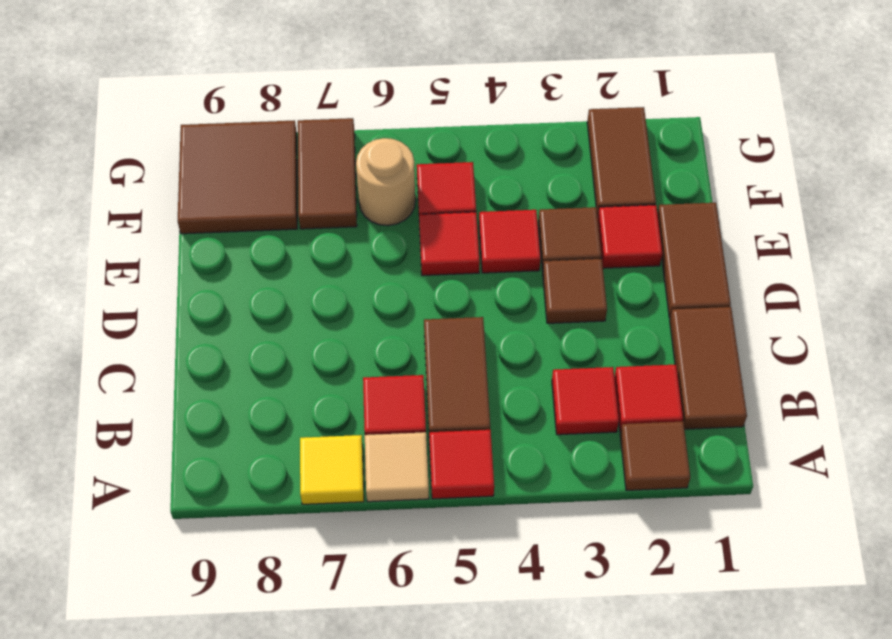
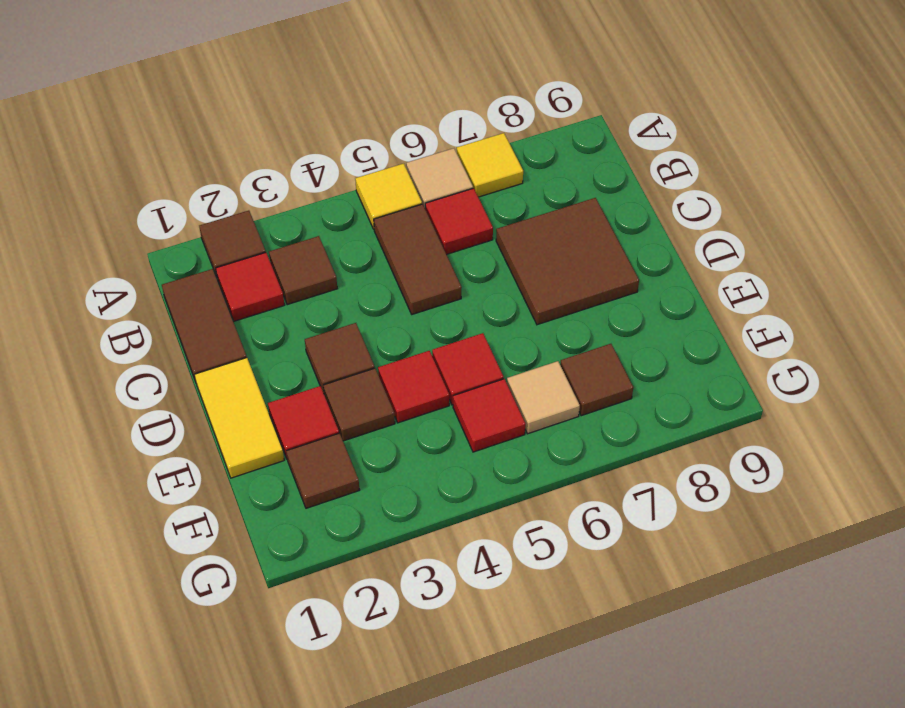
red tile A5 level 1 -> yellow tile A5 level 1
red tile B3 level 1 -> brown tile B3 level 1
brown tile D1:E1 level 1 -> yellow tile D1:E1 level 1
brown tile F2:G2 level 1 -> brown tile F2 level 1
tan round brick F6 level 1 -> tan tile F6 level 1
brown tile F7:G7 level 1 -> brown tile F7 level 1
brown tile F8:G9 level 1 -> brown tile C7:D8 level 1

